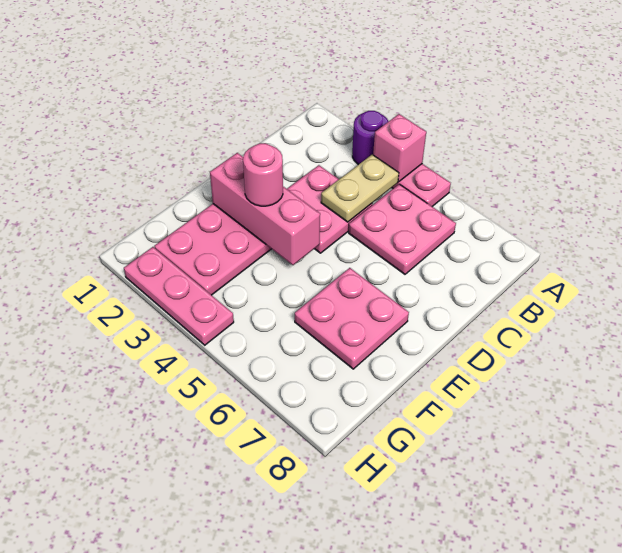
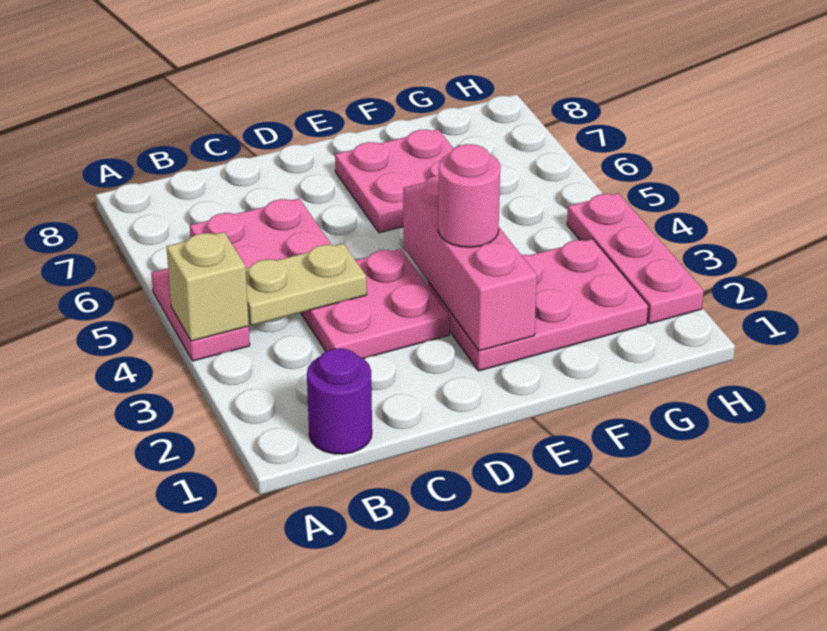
purple round brick A3 level 1 -> purple round brick B1 level 1
pink brick A4 level 2 -> tan brick A4 level 2

